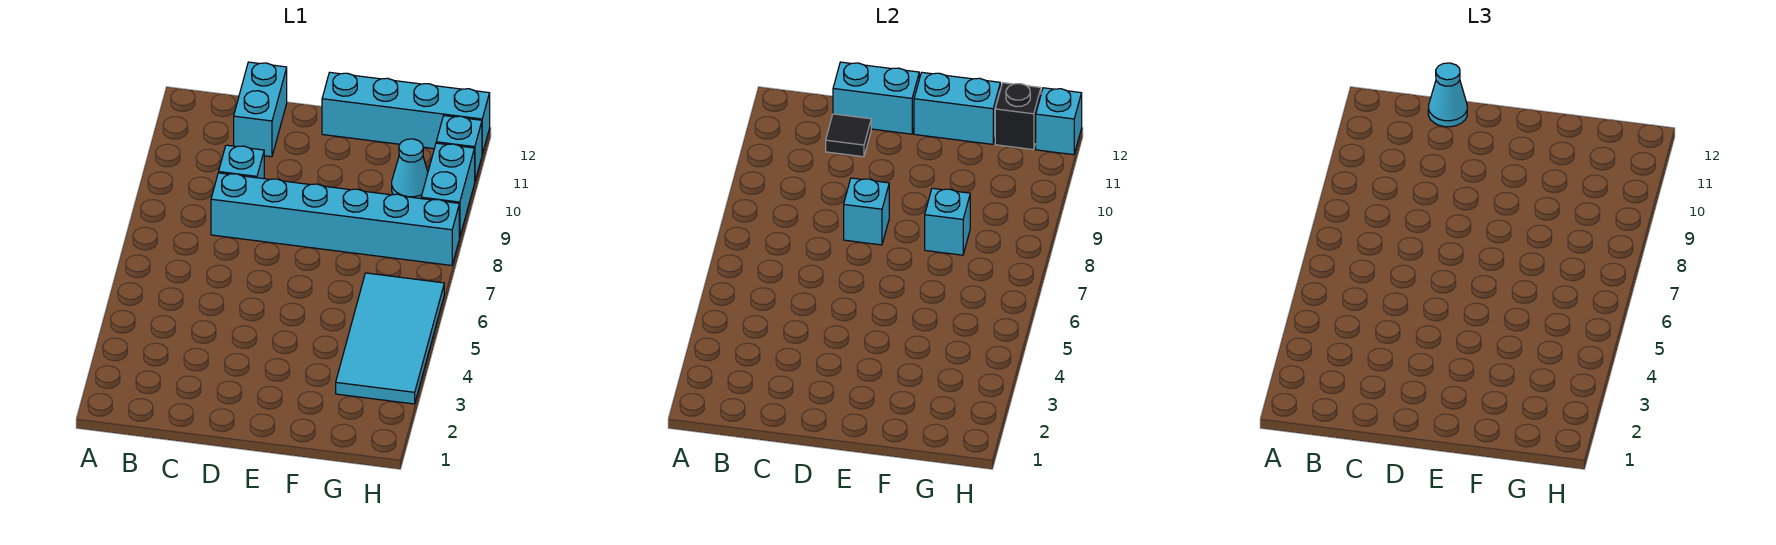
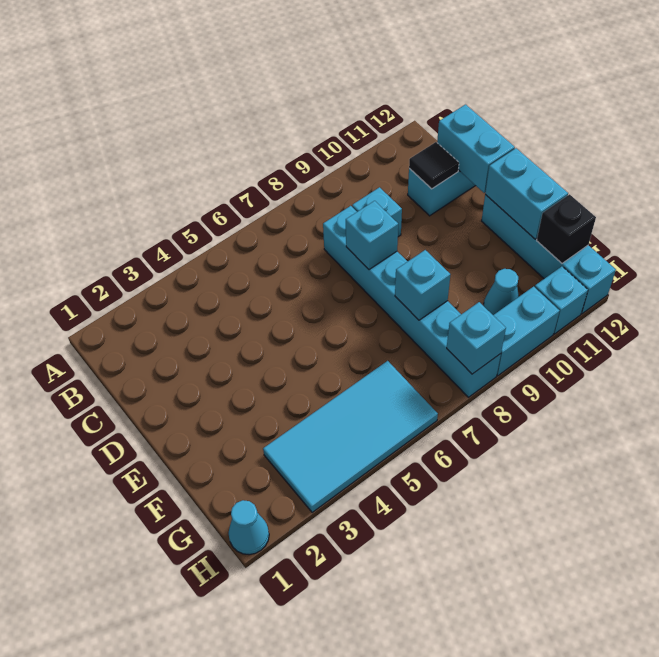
cyan cone C12 level 3 -> cyan cone H1 level 1
cyan brick H12 level 2 -> cyan brick H8 level 2

